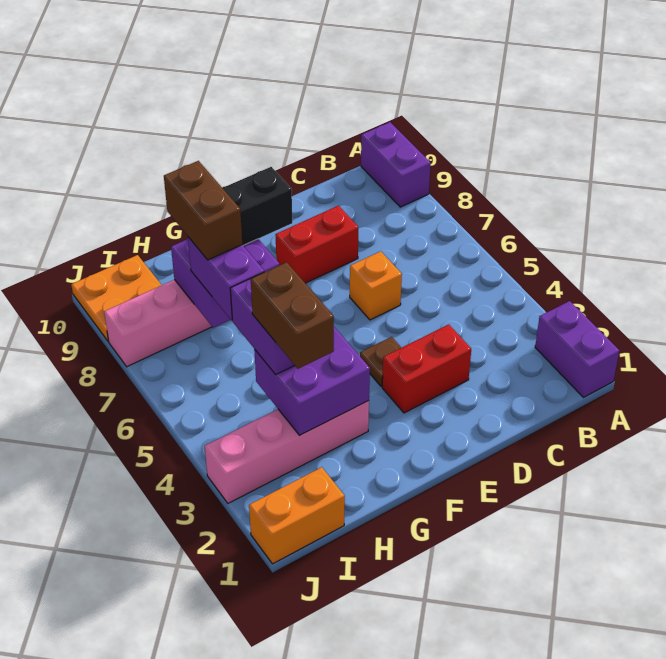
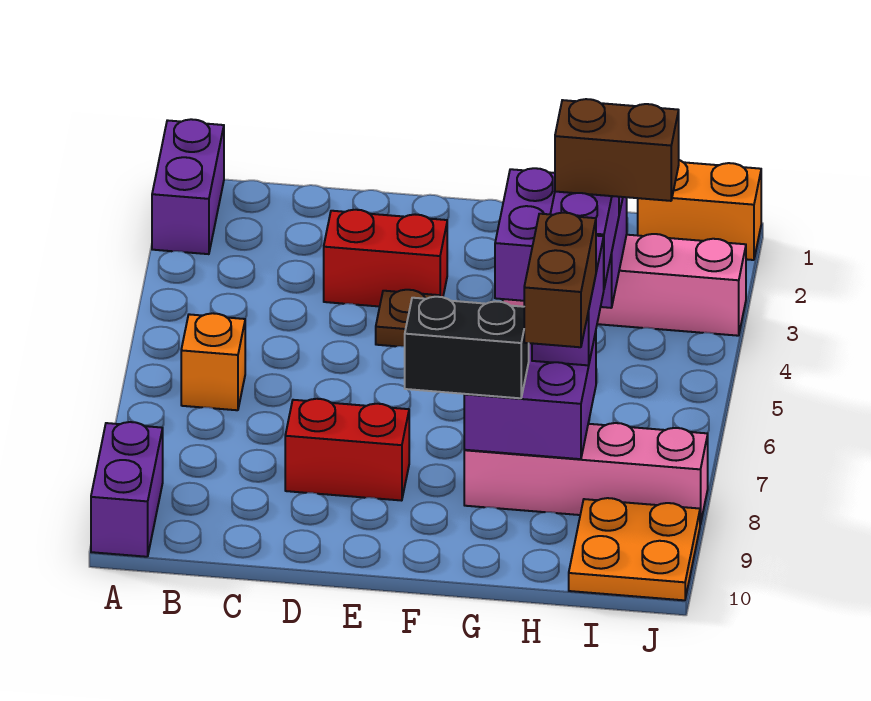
orange brick D6 level 1 -> orange brick B6 level 1
brown brick H3:H4 level 4 -> brown brick H4:I4 level 4

